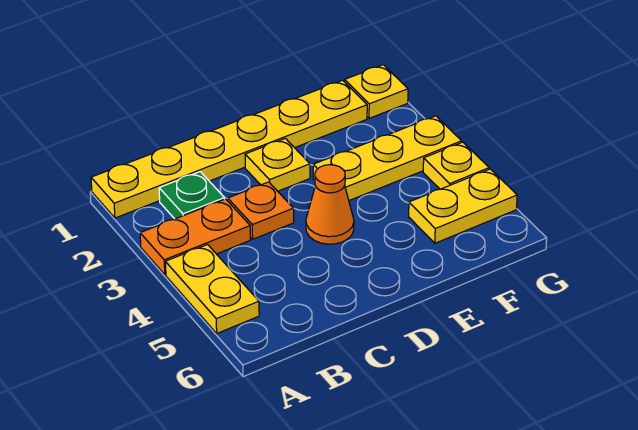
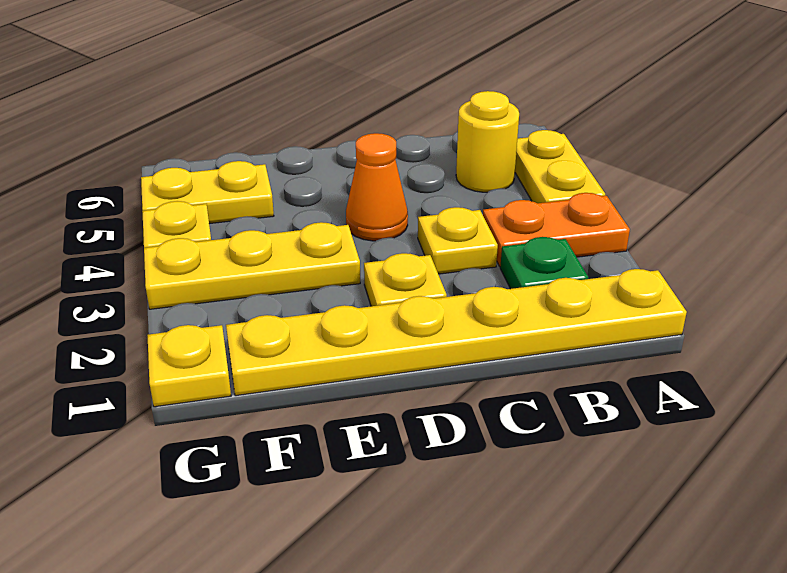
none -> yellow round brick B5 level 1
orange plate C3 level 1 -> yellow plate C3 level 1

